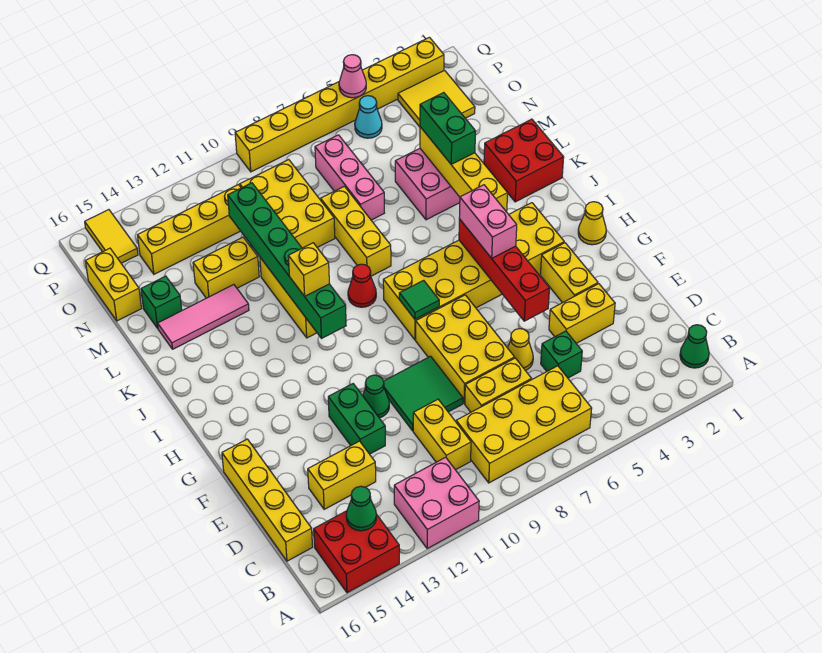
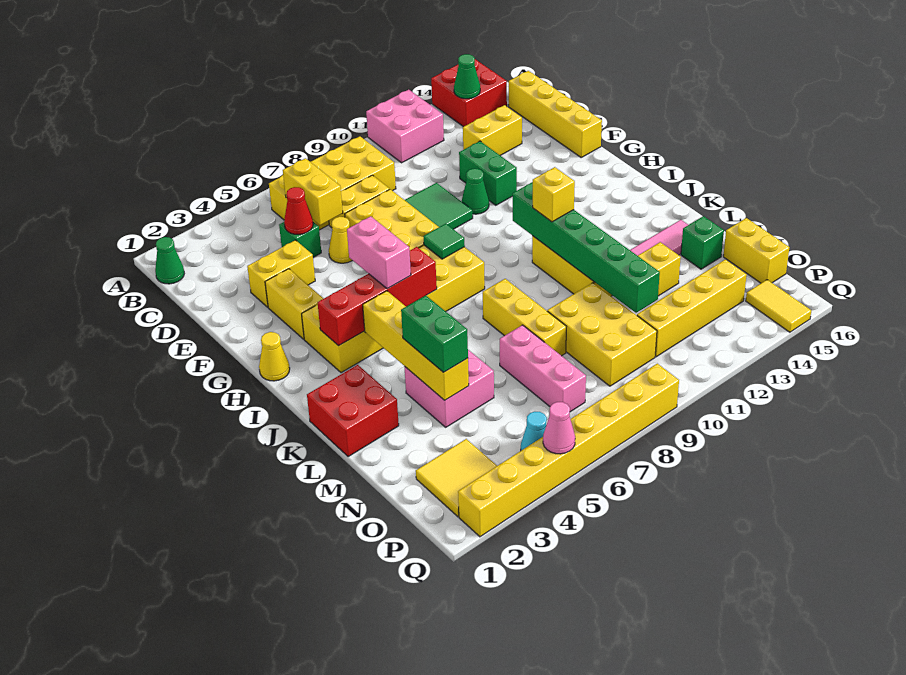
yellow brick C10:D10 level 1 -> yellow brick C6:D6 level 2
red brick F5:I5 level 2 -> red brick I3:I6 level 2
red cone J9 level 1 -> red cone D5 level 2

